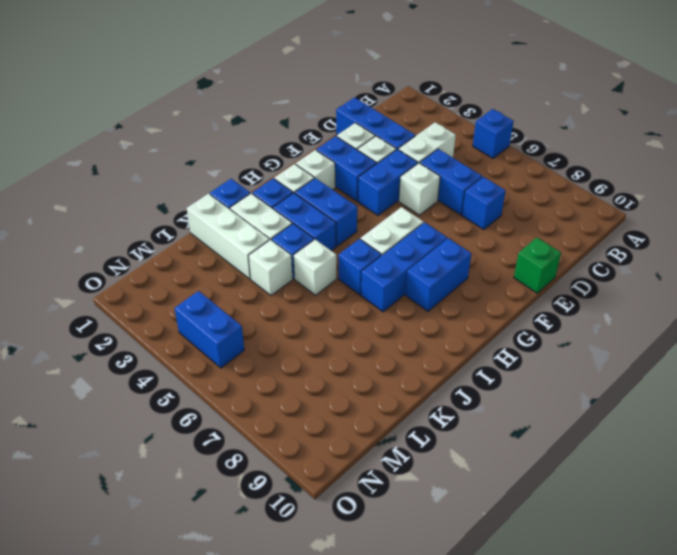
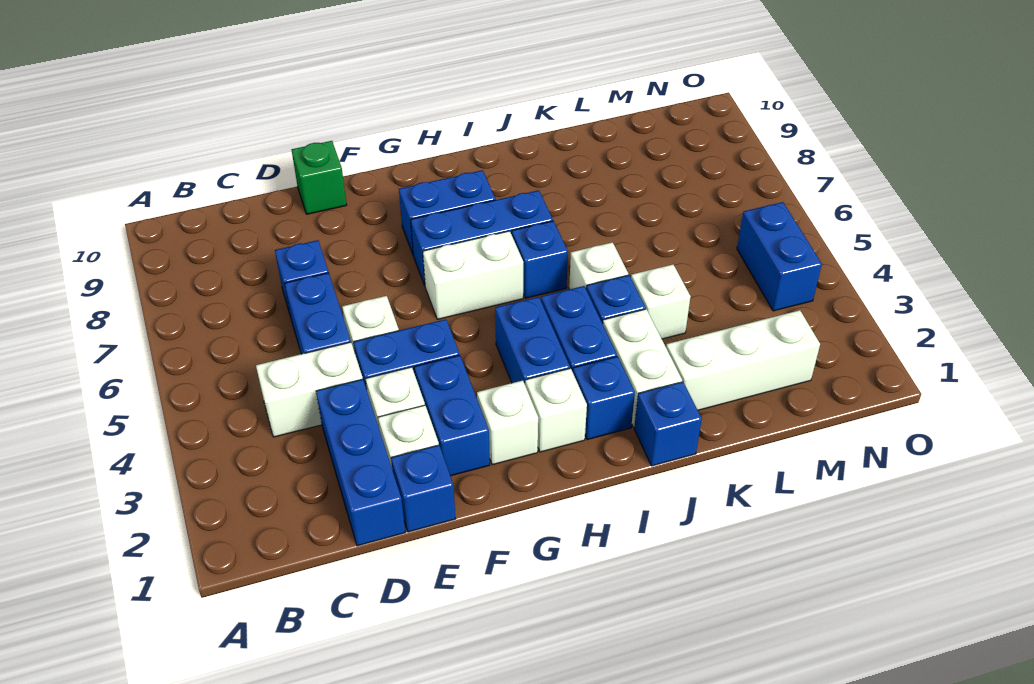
blue brick A5 level 1 -> blue brick E1 level 1
white brick K1:K3 level 1 -> white brick K2:M2 level 1

